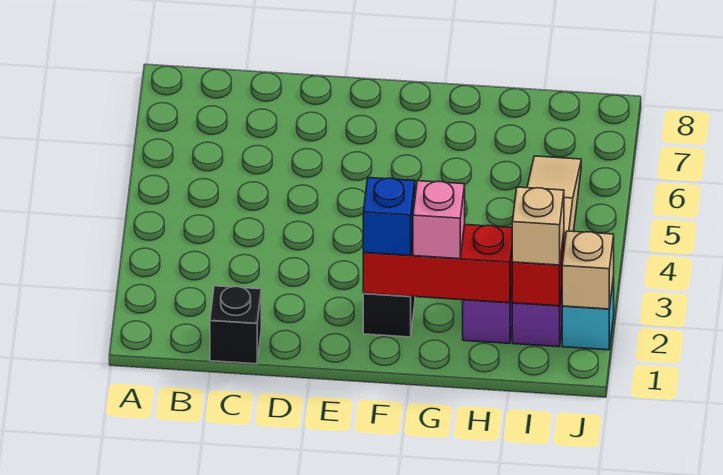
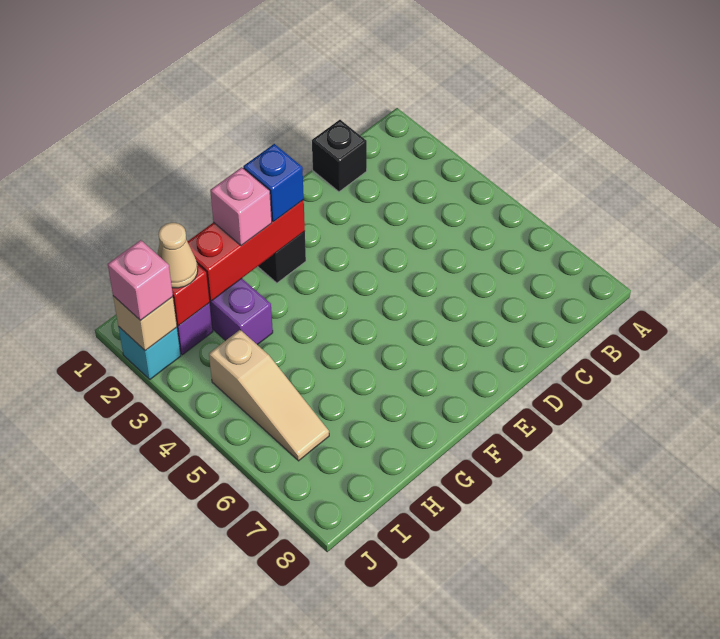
tan brick I2 level 3 -> tan cone I2 level 3
none -> pink brick J2 level 3

